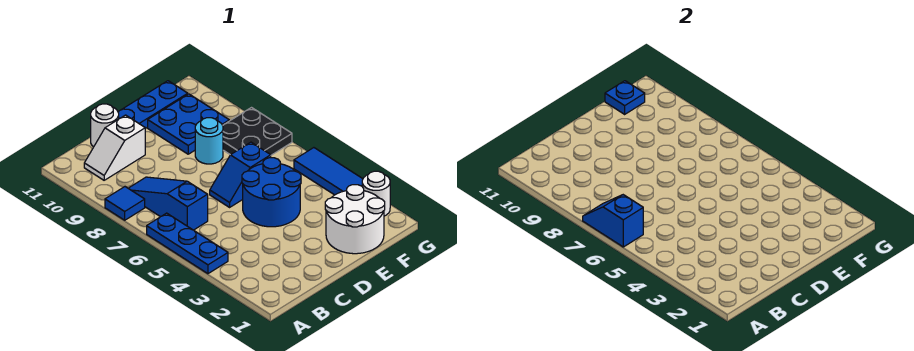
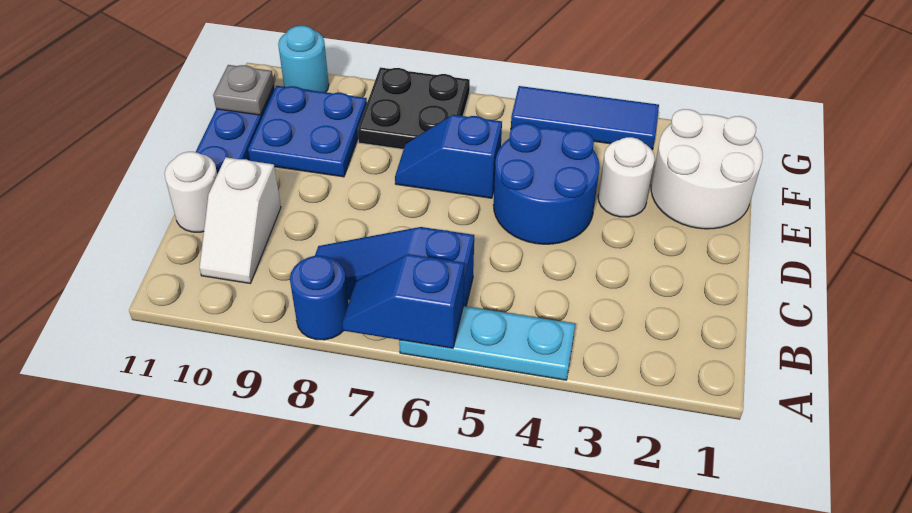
blue plate A4:A6 level 1 -> cyan plate A4:A6 level 1
blue tile A8 level 1 -> blue round brick A8 level 1
blue slope D6:E6 level 1 top E -> blue slope E6:E7 level 1 top 6
cyan round brick E8 level 1 -> cyan round brick G10 level 1
blue plate F11 level 2 -> grey plate F11 level 2
white round brick G2 level 1 -> white round brick E3 level 1

